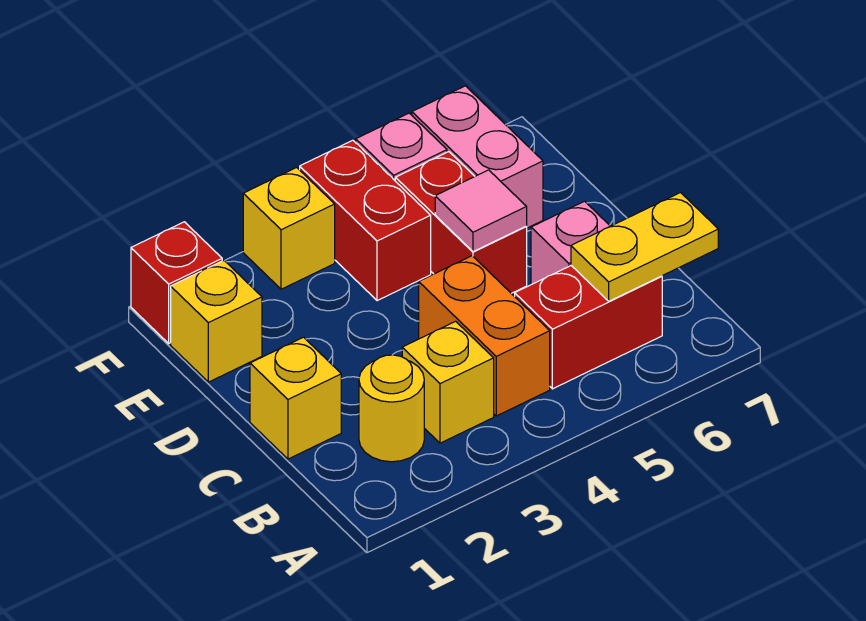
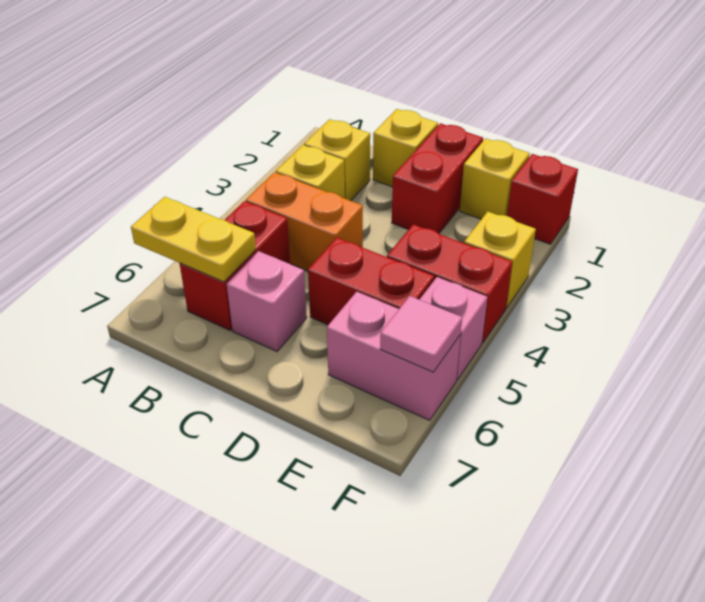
yellow round brick B2 level 1 -> yellow brick B2 level 1
yellow plate B6:B7 level 2 -> yellow plate A6:B6 level 2
none -> red brick D1:D2 level 1
pink tile D5 level 2 -> pink tile F6 level 2

